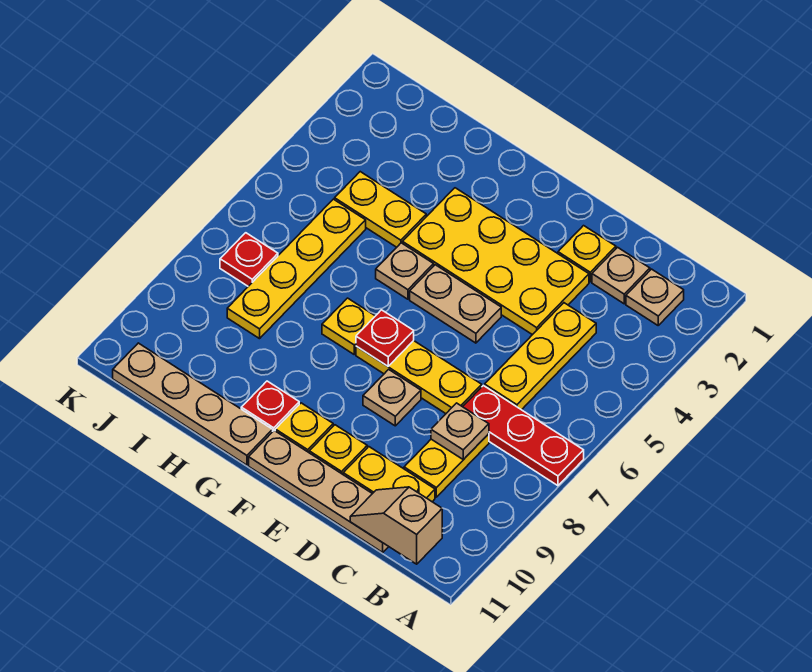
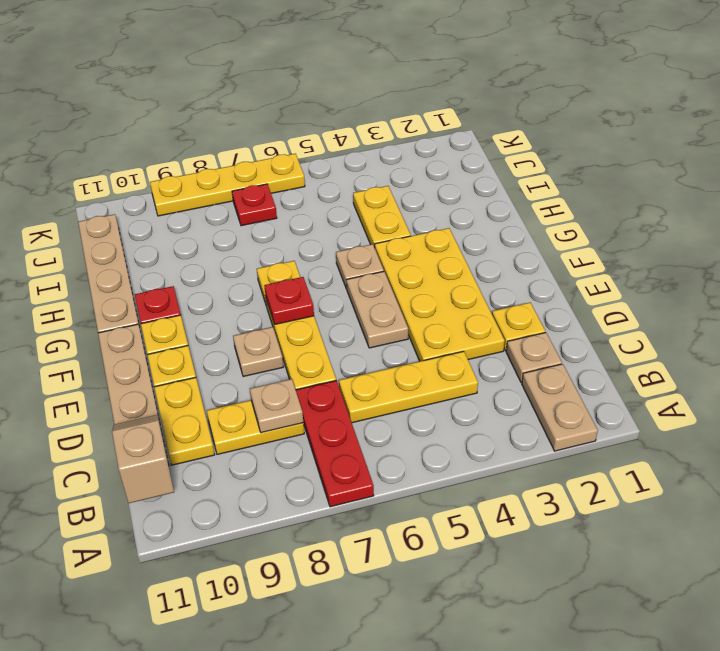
tan plate B2 level 1 -> tan plate A2:B2 level 1
yellow plate I5:I8 level 1 -> yellow plate K6:K9 level 1

